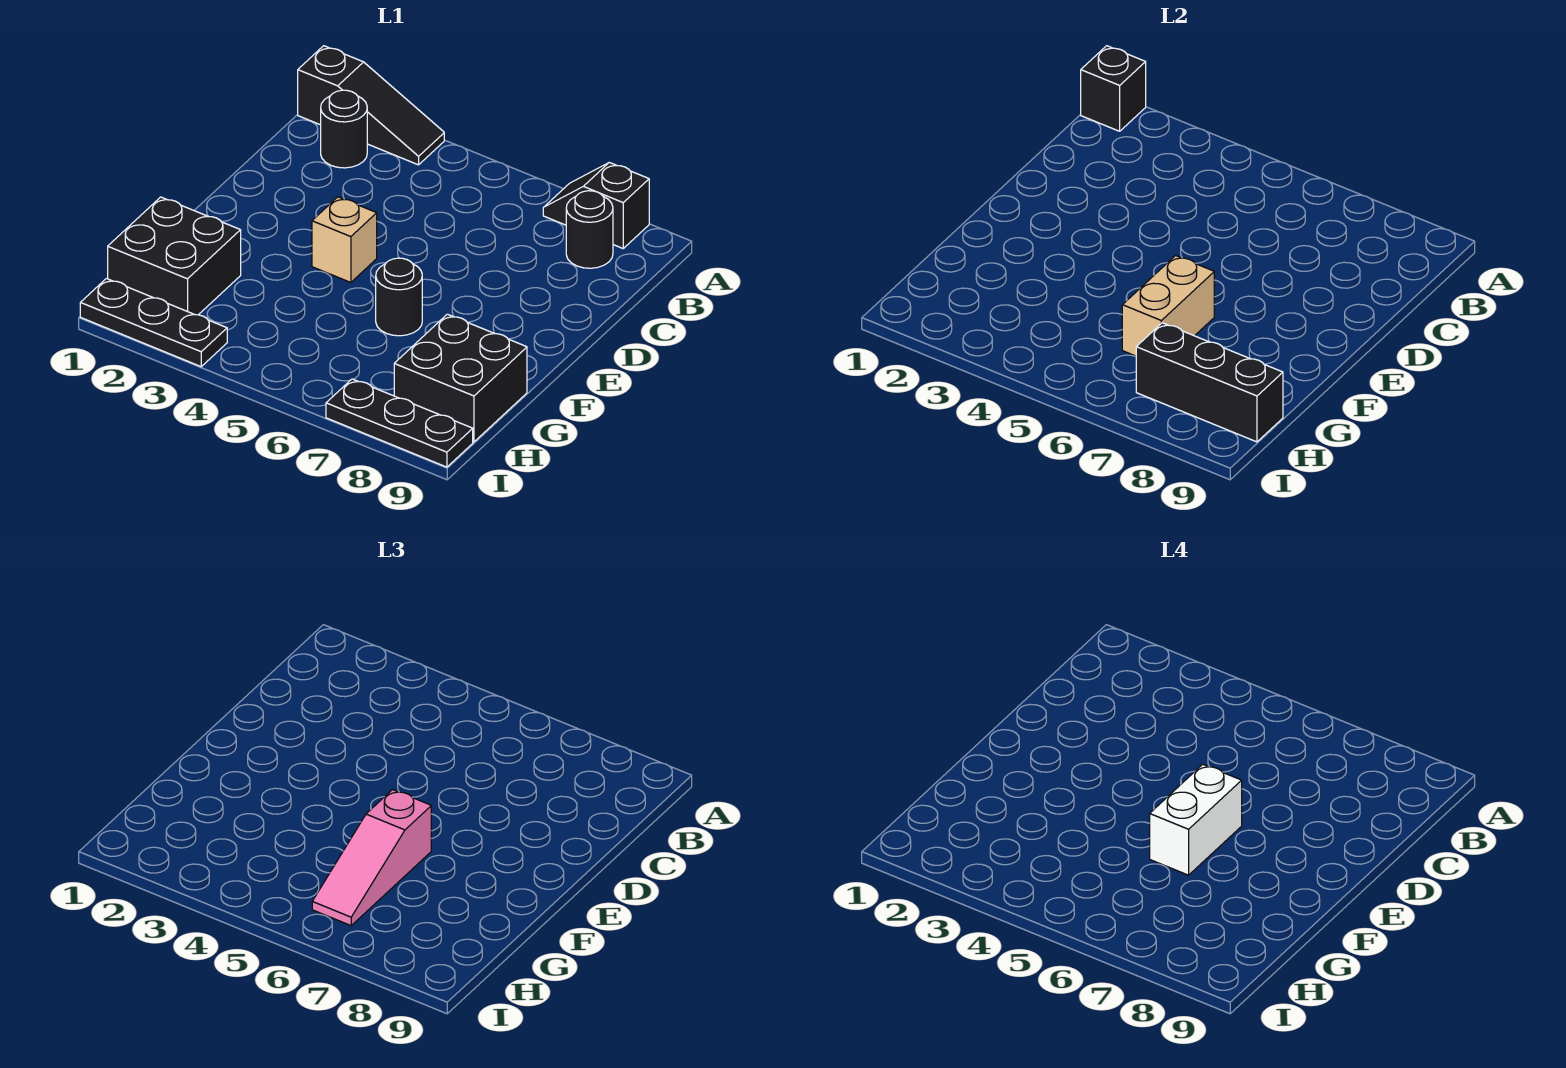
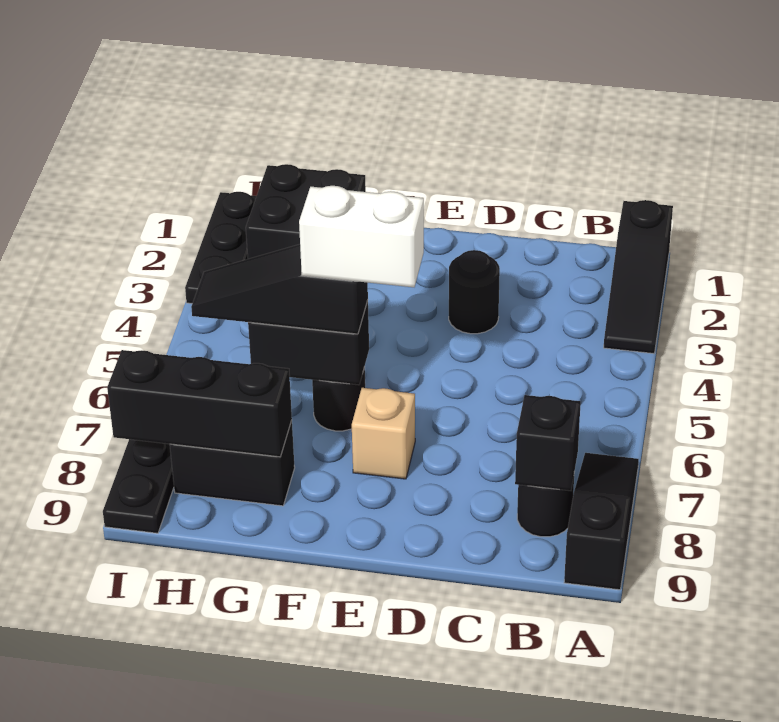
black brick A1 level 2 -> black brick B8 level 2
black slope A7:A8 level 1 top 8 -> black slope A7:A9 level 1 top 9
black round brick B2 level 1 -> black round brick D3 level 1
tan brick E4 level 1 -> tan brick E7 level 1
tan brick F6:G6 level 2 -> black brick F6:G6 level 2
pink slope F6:H6 level 3 top F -> black slope F6:H6 level 3 top F
black brick G8:H9 level 1 -> black brick G8:H8 level 1
black brick H7:H9 level 2 -> black brick G8:I8 level 2

